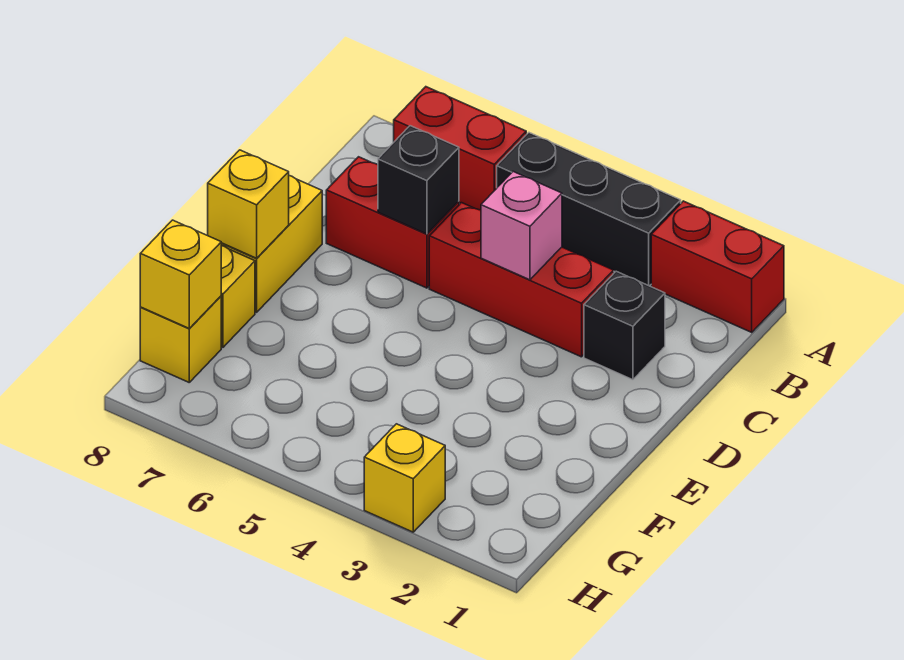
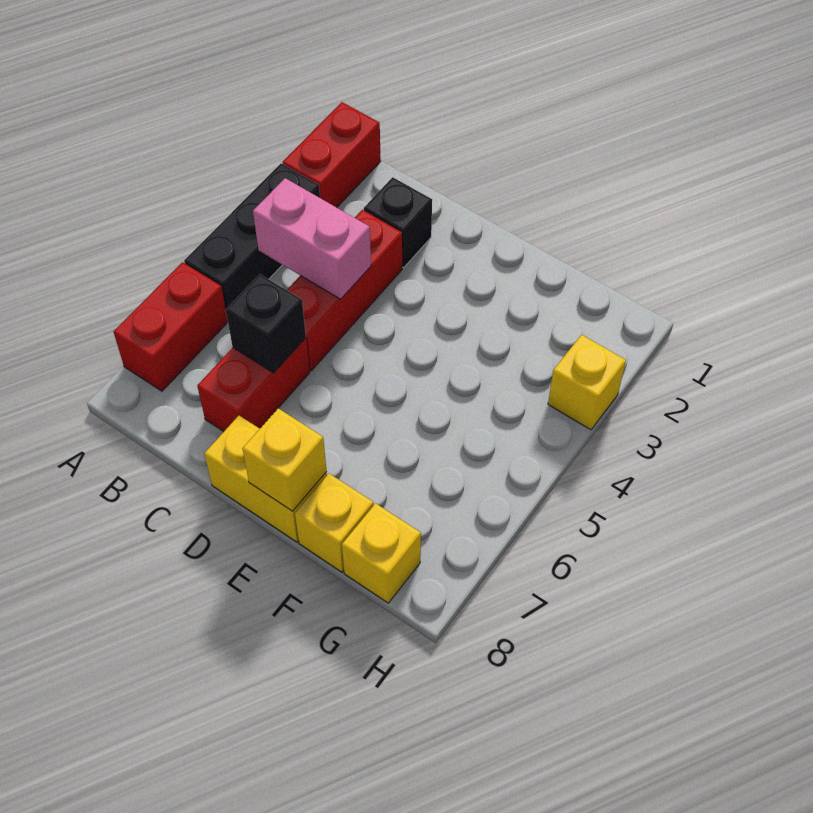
pink brick C4 level 2 -> pink brick B4:C4 level 2
yellow brick G8 level 2 -> none

